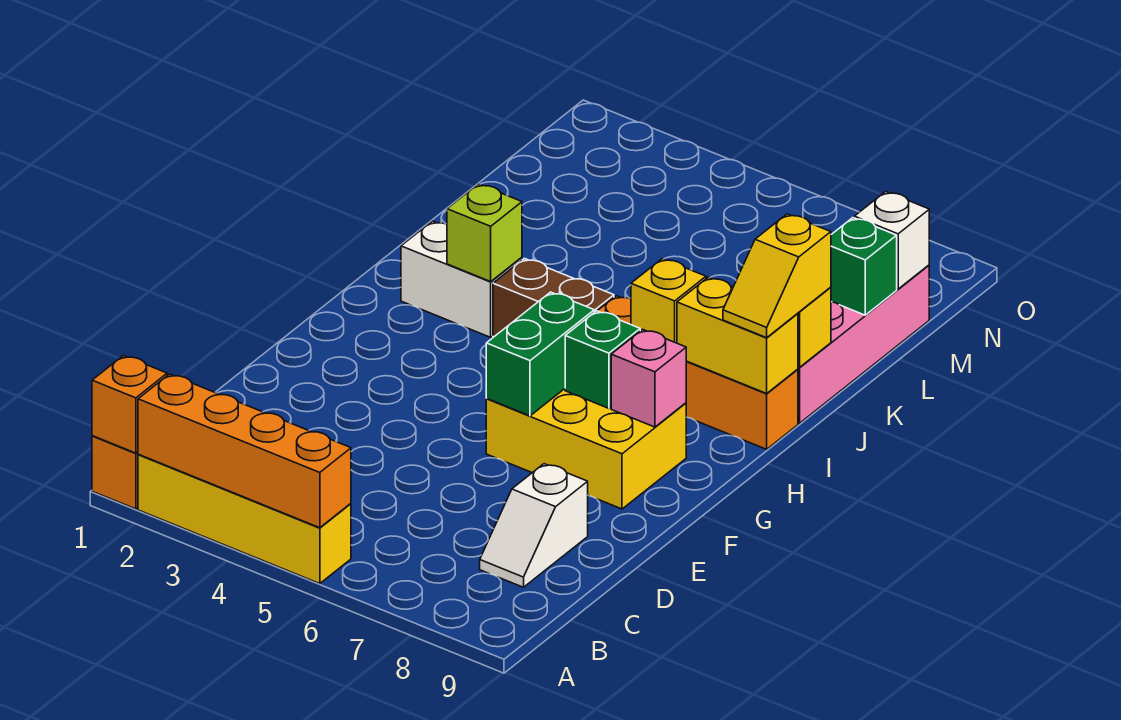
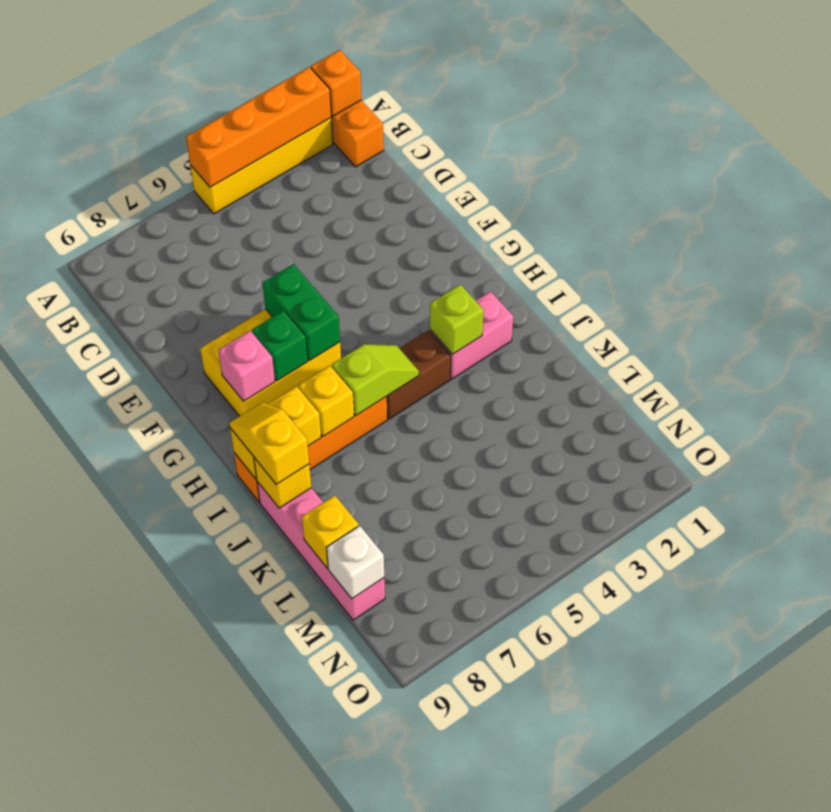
white slope C8:D8 level 1 top D -> none
white brick I2:I3 level 1 -> pink brick I2:I3 level 1
none -> lime slope I5:I6 level 2 top 6
green brick L9 level 2 -> yellow brick L9 level 2

